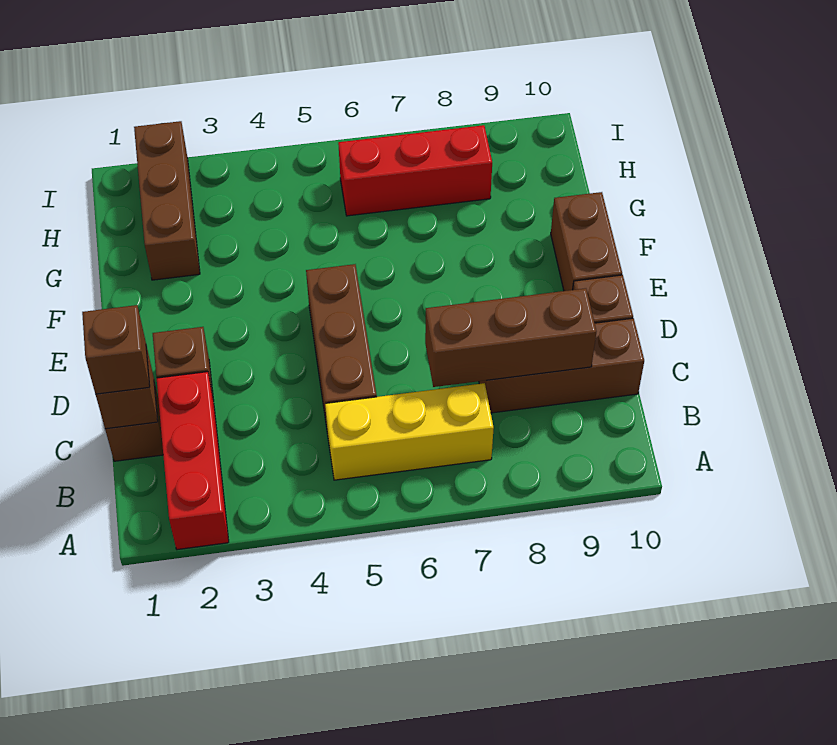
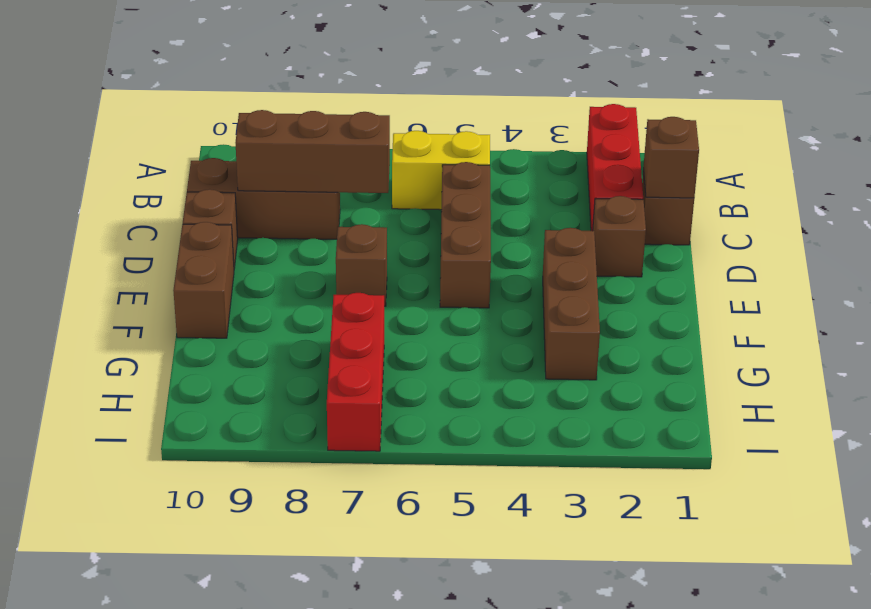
yellow brick B5:B7 level 1 -> yellow brick B5:B6 level 1
brown brick C1 level 3 -> brown brick E7 level 1
brown brick G2:I2 level 1 -> brown brick E3:G3 level 1
red brick H6:H8 level 1 -> red brick G7:I7 level 1

